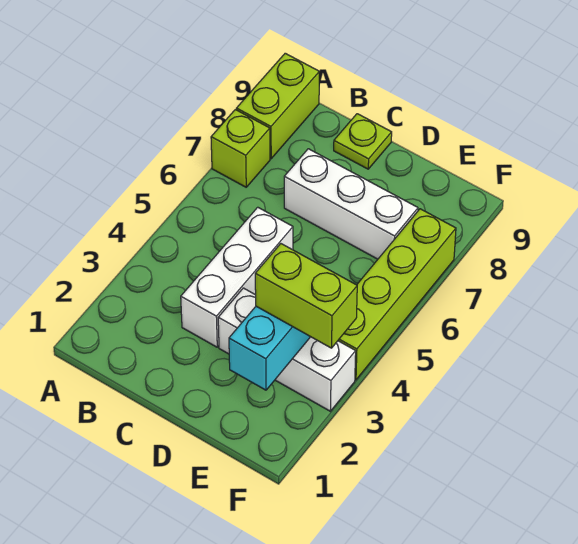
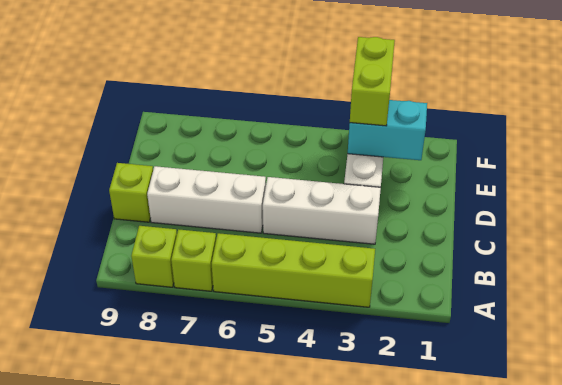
lime brick A8:A9 level 1 -> lime brick A8 level 1
white brick C7:E7 level 1 -> white brick C6:C8 level 1
lime plate C9 level 1 -> lime brick C9 level 1
lime brick F4:F7 level 1 -> lime brick A3:A6 level 1

